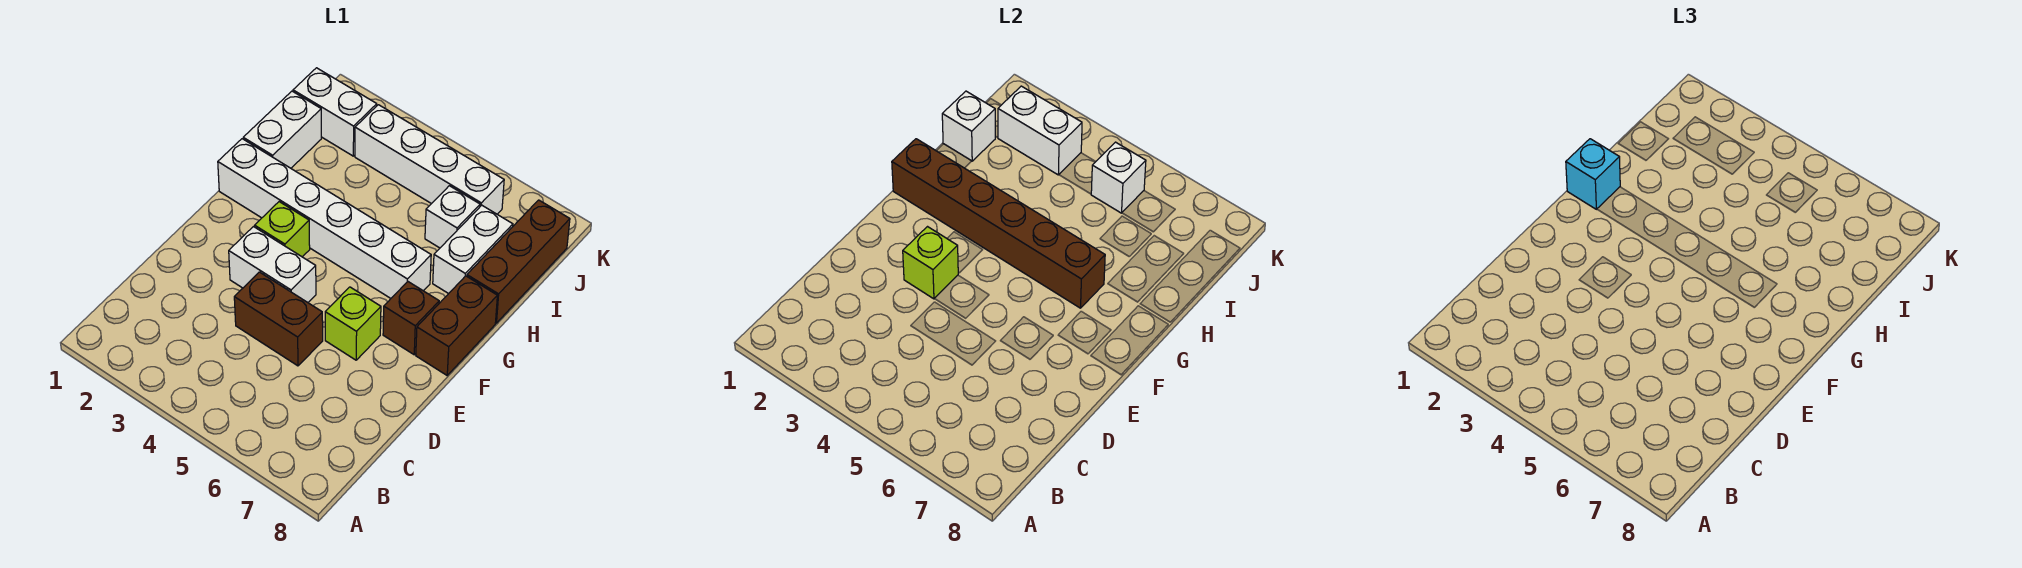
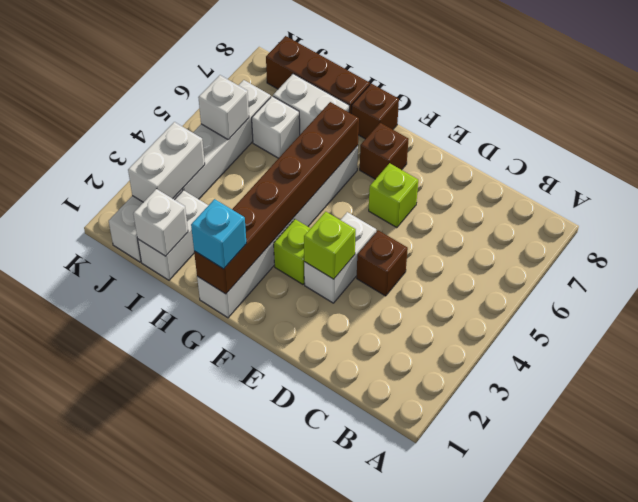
brown brick D4:D5 level 1 -> brown brick D4 level 1
brown brick F8:G8 level 1 -> brown brick G8 level 1
white brick H1:I1 level 1 -> white brick I1:I2 level 1

